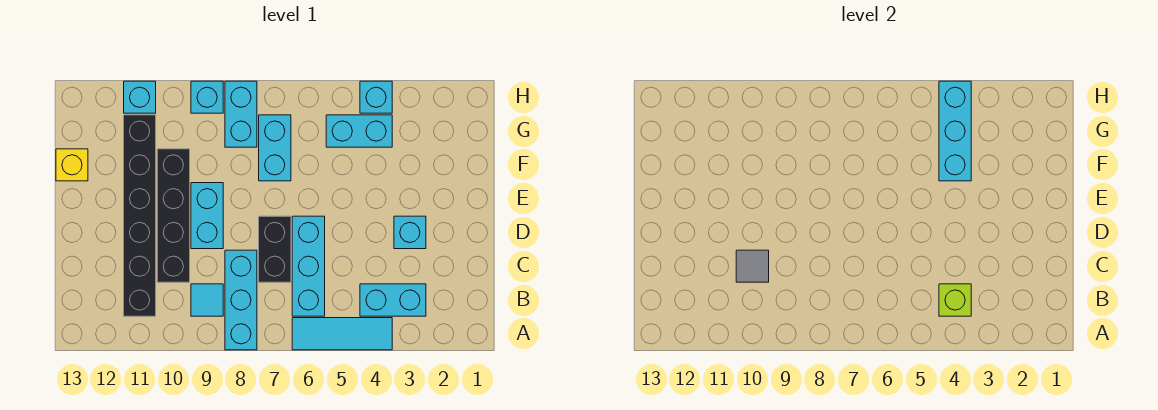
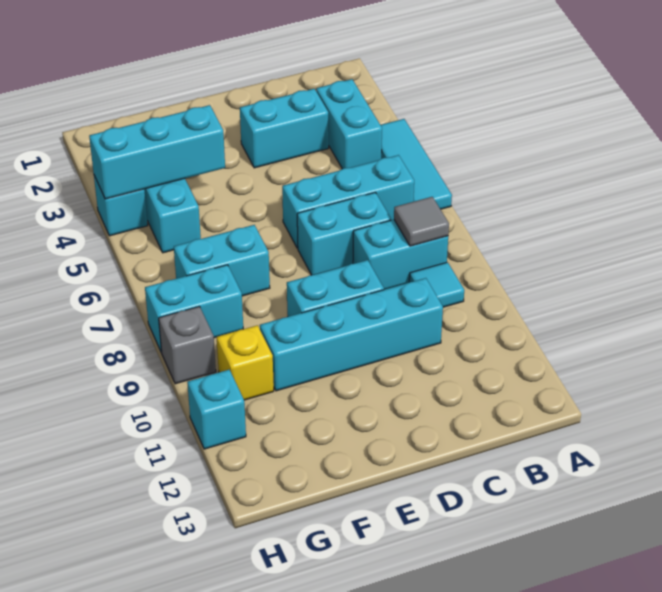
cyan brick A8:C8 level 1 -> cyan brick B8:C8 level 1
lime brick B4 level 2 -> none
black brick B11:G11 level 1 -> none
black brick C7:D7 level 1 -> cyan brick C7:D7 level 1
black brick C10:F10 level 1 -> cyan brick C10:F10 level 1
grey tile C10 level 2 -> grey tile B8 level 2
cyan brick D3 level 1 -> cyan brick C3:D3 level 1
yellow brick F13 level 1 -> yellow brick G10 level 1
cyan brick H9 level 1 -> grey brick H9 level 1

